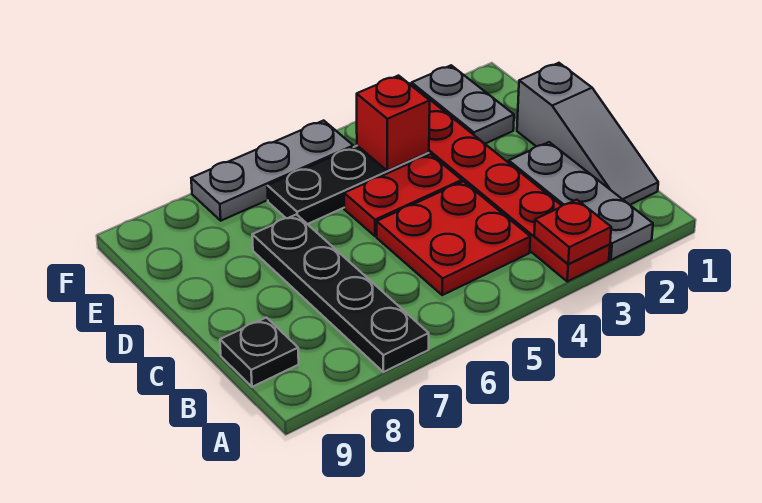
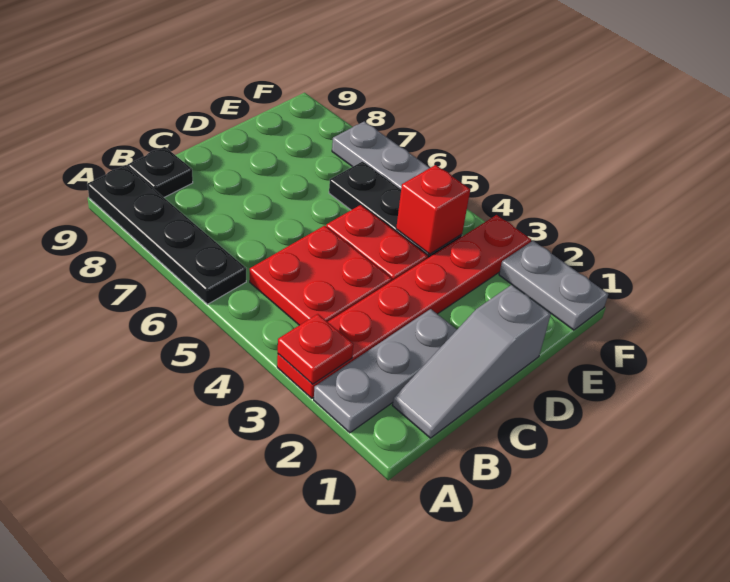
black plate A7:D7 level 1 -> black plate A6:A9 level 1
grey plate E2:F2 level 1 -> grey plate F1:F2 level 1

